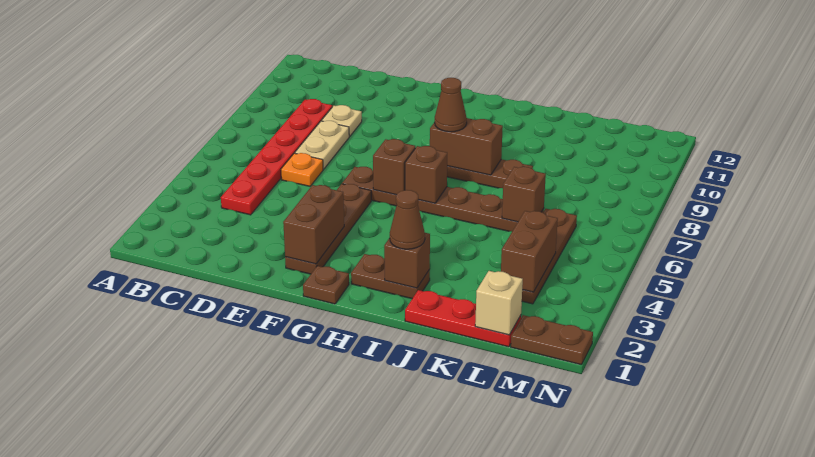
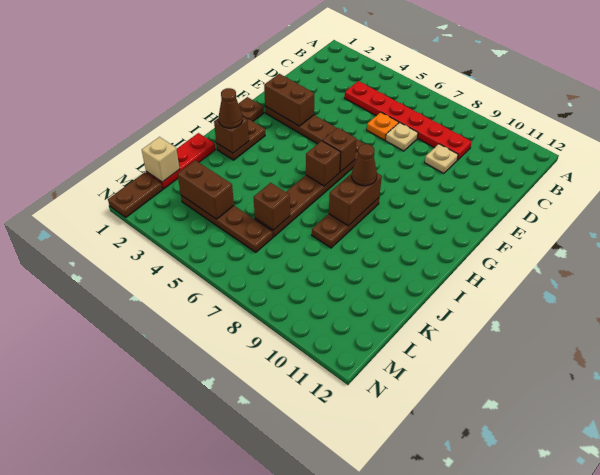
tan plate D7:D8 level 1 -> tan plate D7 level 1

